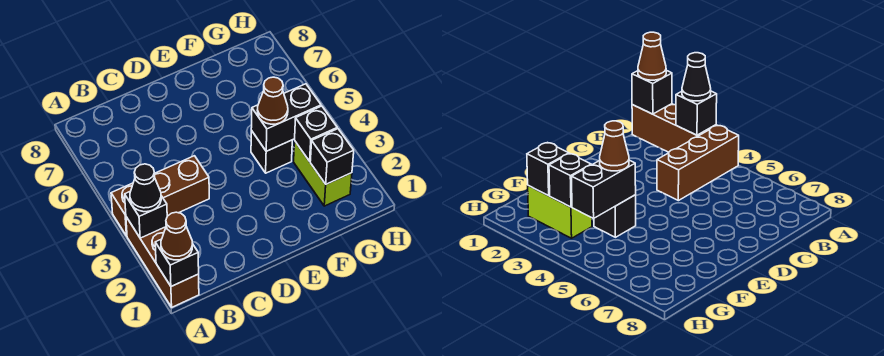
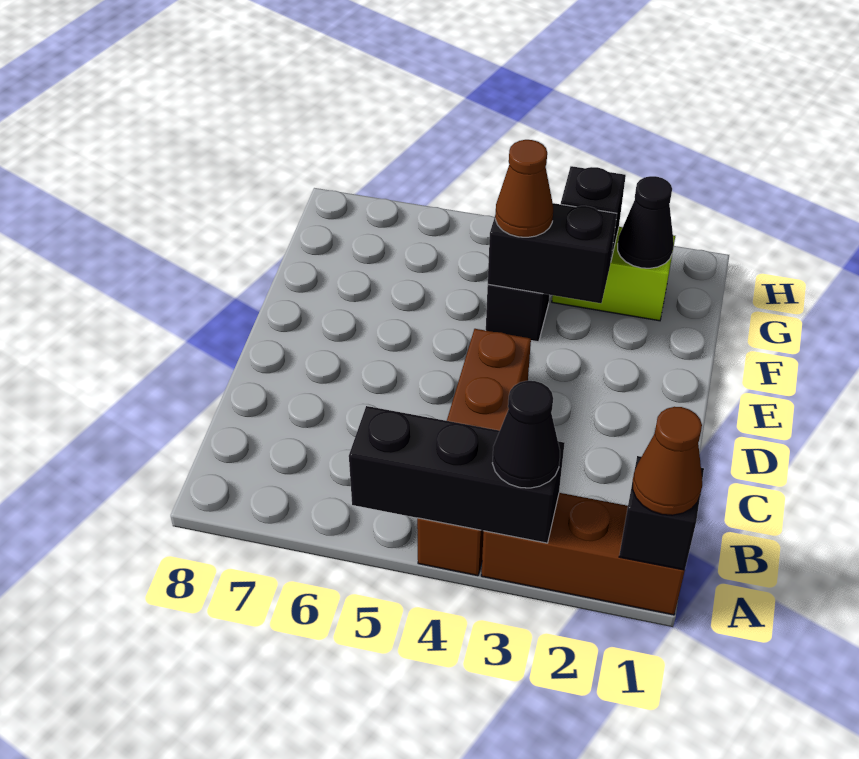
black brick A3 level 2 -> black brick A3:A5 level 2
brown brick A4:C4 level 1 -> brown brick A4:D4 level 1
black brick F4:G4 level 2 -> black brick F3:F4 level 2
black brick G2 level 2 -> black cone G2 level 2

